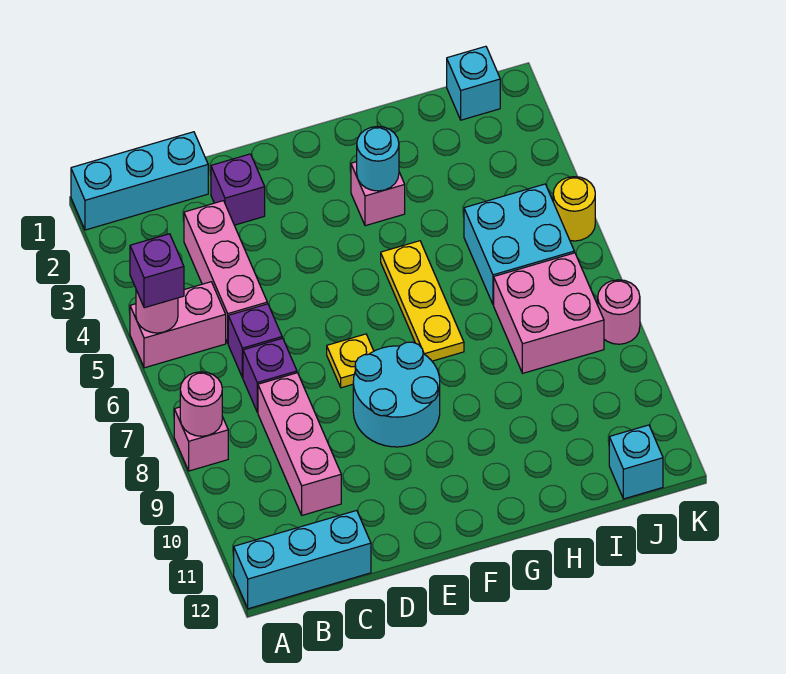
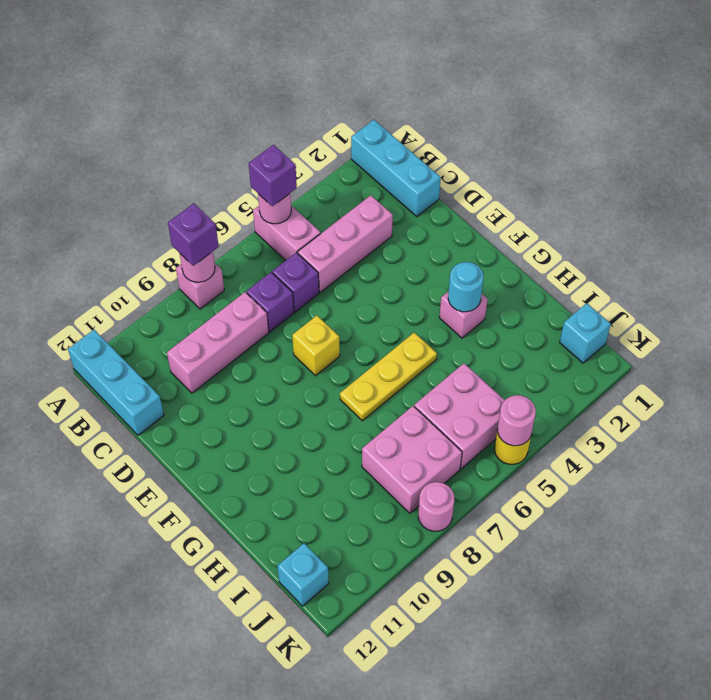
purple brick D2 level 1 -> purple brick A8 level 3
yellow plate E7 level 1 -> yellow brick E7 level 1
cyan round brick E8:F9 level 1 -> none
cyan brick I5:J6 level 1 -> pink brick I5:J6 level 1
none -> pink round brick K5 level 2

